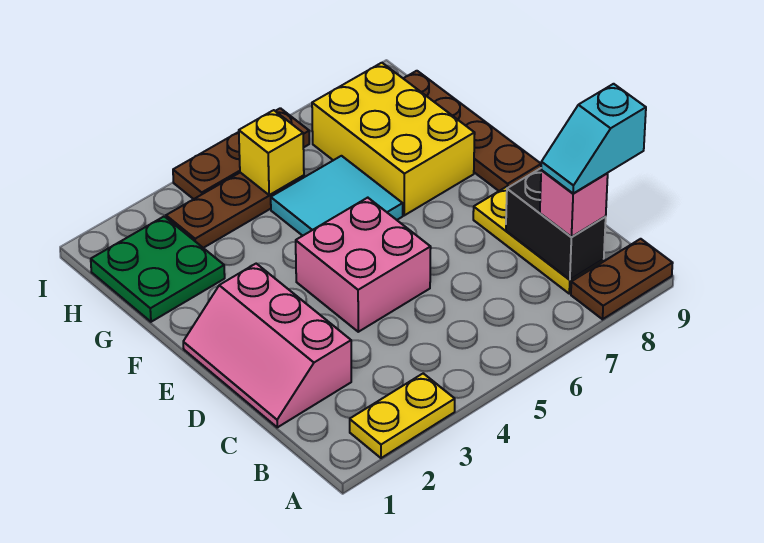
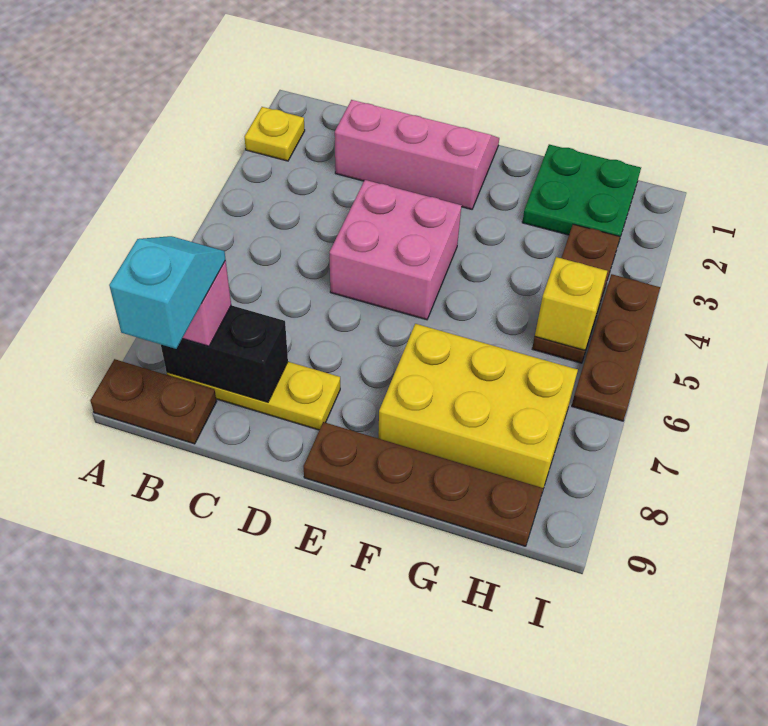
yellow plate A2:A3 level 1 -> yellow plate A2 level 1
brown plate A8:A9 level 1 -> brown plate A9:B9 level 1
cyan tile F5:G6 level 1 -> none

